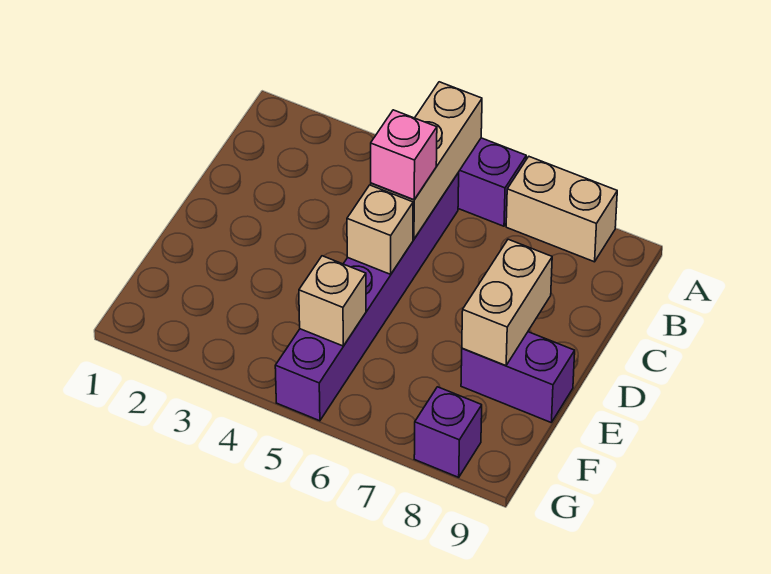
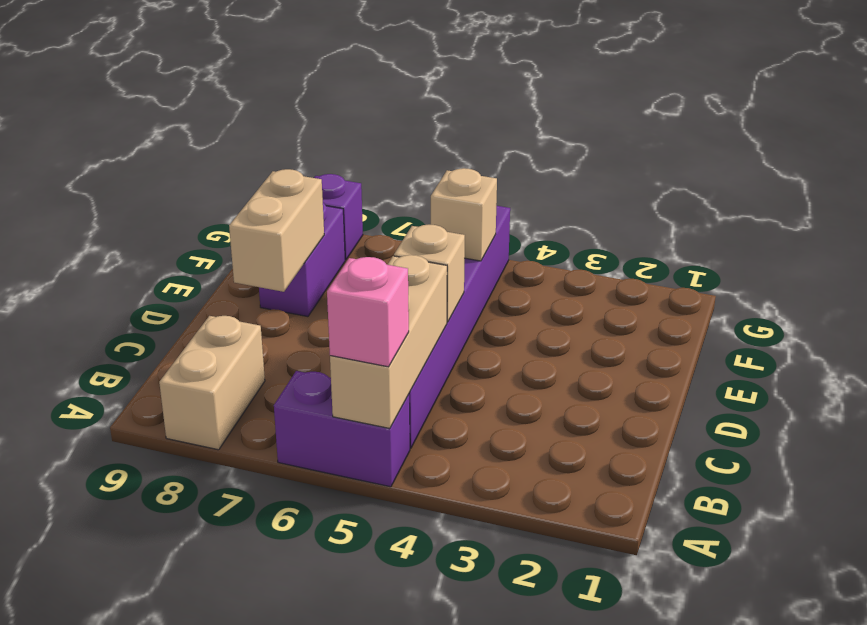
tan brick A7:A8 level 1 -> tan brick A8:B8 level 1
pink brick C5 level 3 -> pink brick A5 level 3
purple brick E8:E9 level 1 -> purple brick E8:F8 level 1

